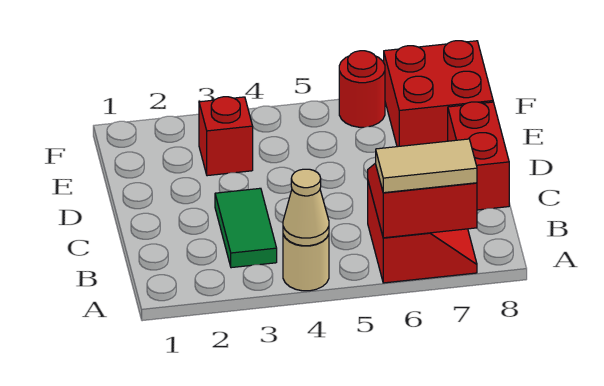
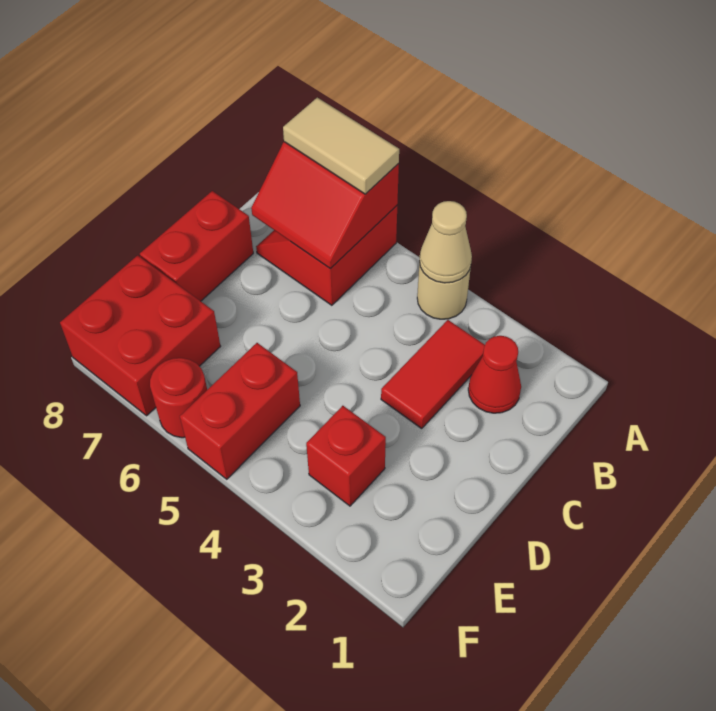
none -> red cone B2 level 1
green tile B3:C3 level 1 -> red tile B3:C3 level 1
none -> red brick E5:F5 level 1

